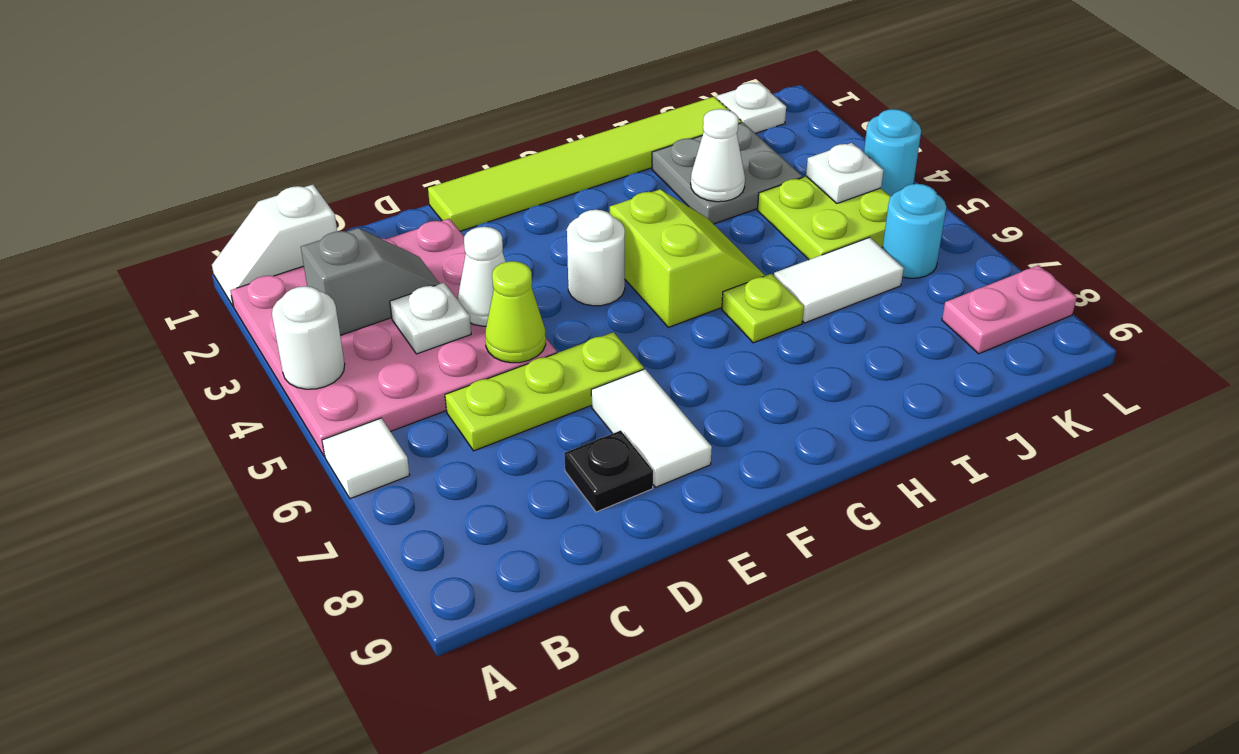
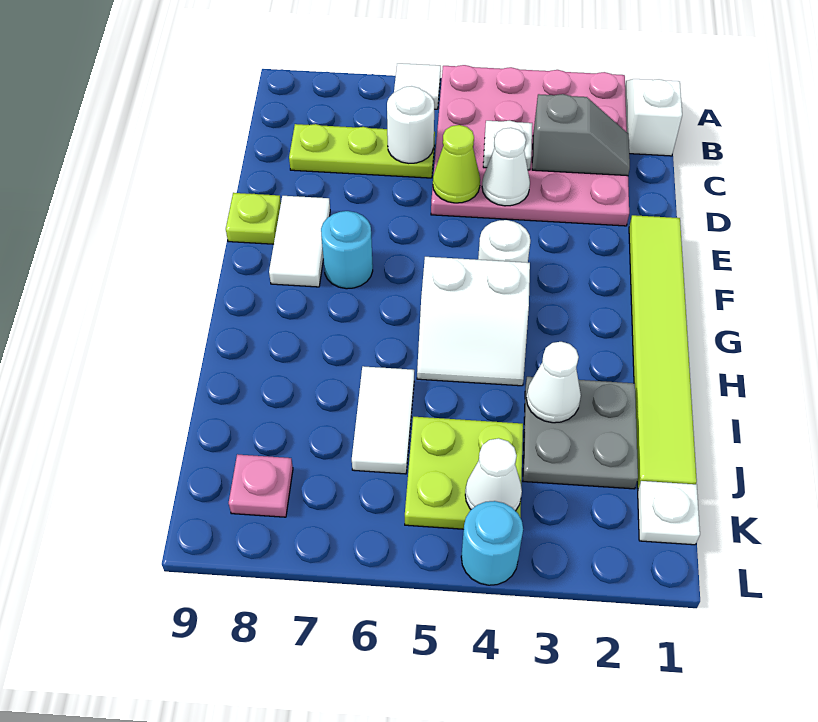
white round brick A4 level 2 -> white round brick C6 level 2
grey slope B3:C3 level 2 top B -> grey slope C2:C3 level 2 top 3
lime plate C6:E6 level 1 -> lime plate C6:C8 level 1
black plate D8 level 1 -> none
white tile E7:E8 level 1 -> white tile E8:F8 level 1
lime slope G4:H5 level 1 top G -> white slope G4:H5 level 1 top G
lime plate H6 level 1 -> lime plate E9 level 1
white plate K4 level 2 -> white cone K4 level 2
cyan round brick K6 level 1 -> cyan round brick F7 level 1
pink plate K8:L8 level 1 -> pink plate K8 level 1

